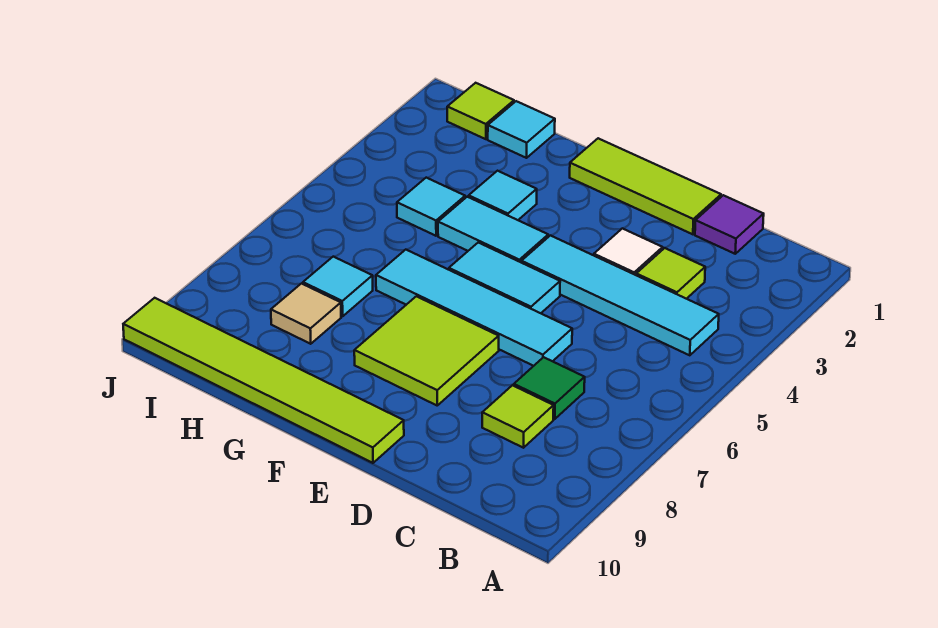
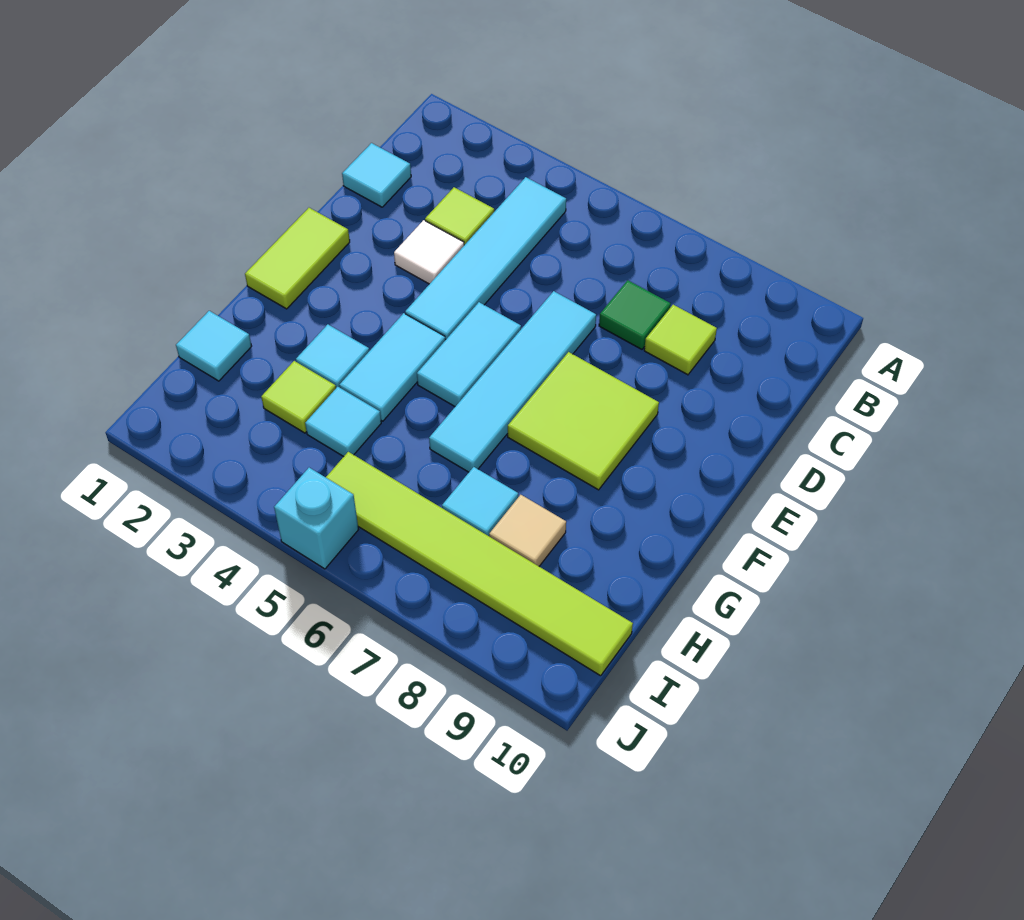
purple tile C1 level 1 -> cyan tile C1 level 1
lime tile D1:F1 level 1 -> lime tile E1:F1 level 1
lime tile E10:J10 level 1 -> lime tile I5:I10 level 1
lime tile I1 level 1 -> lime tile H3 level 1
none -> cyan brick J5 level 1

